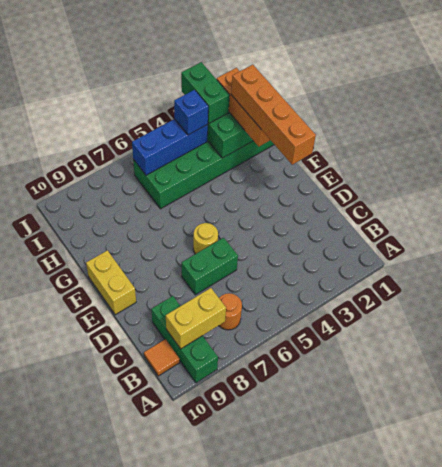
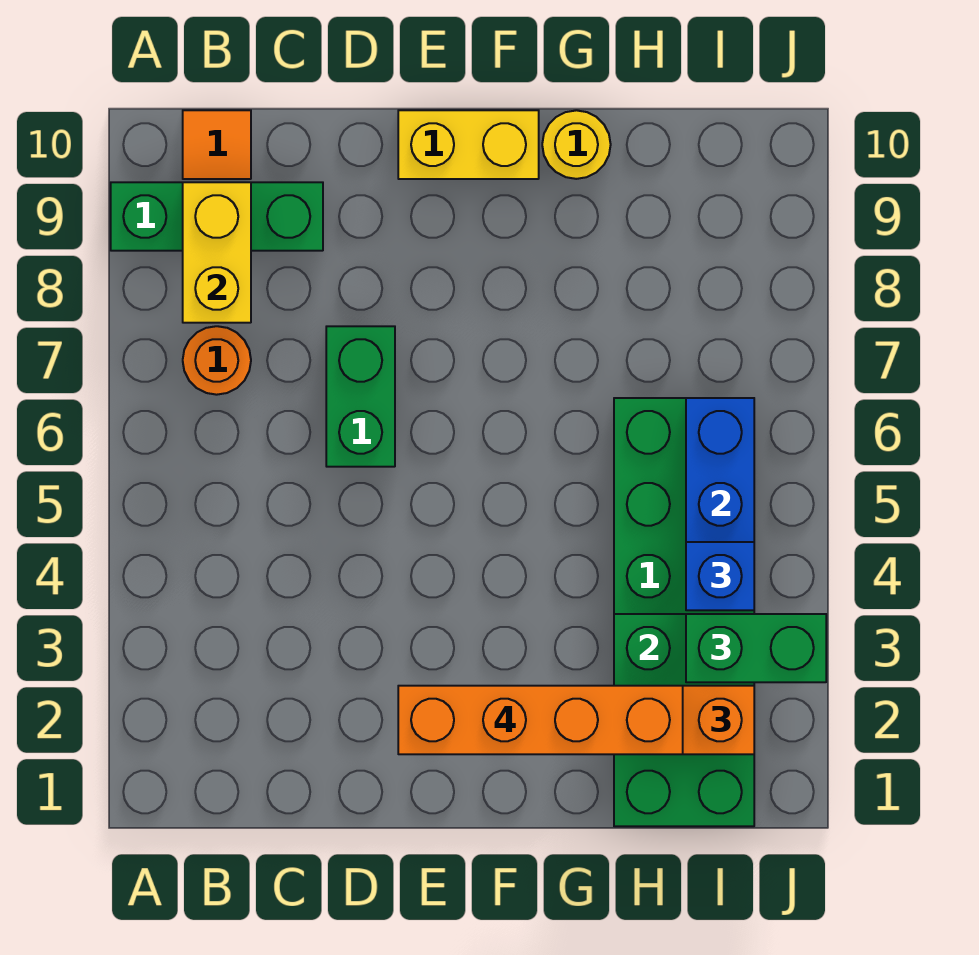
yellow round brick E6 level 1 -> yellow round brick G10 level 1

